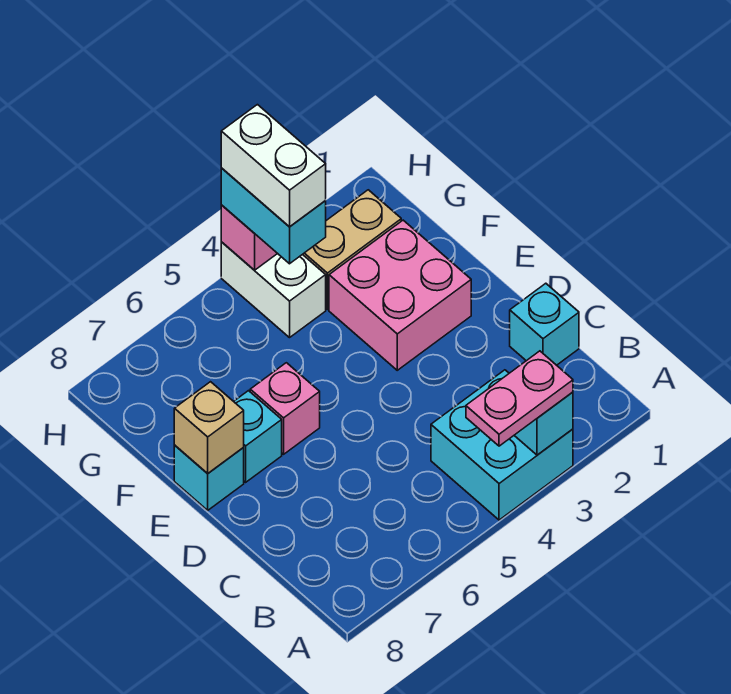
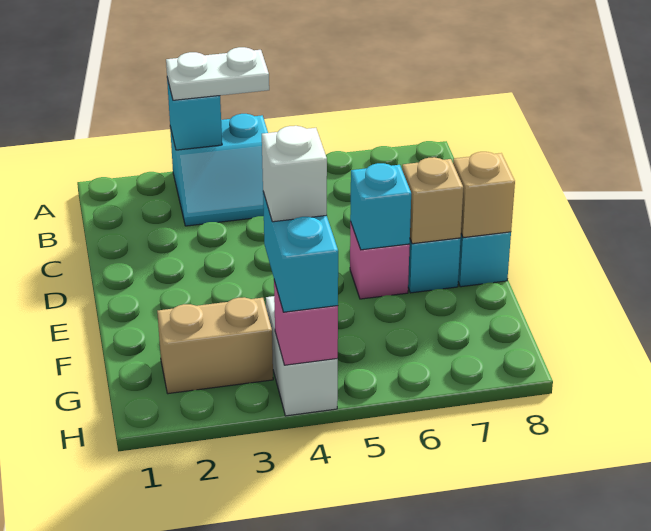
cyan brick A3:B4 level 1 -> cyan slope A3:B4 level 1 top A
pink plate A3:A4 level 3 -> white plate A3:A4 level 3
cyan brick C1 level 1 -> cyan brick E6 level 2
pink brick E2:F3 level 1 -> none
none -> tan brick E7 level 2
white brick G4:H4 level 4 -> white brick G4 level 4

